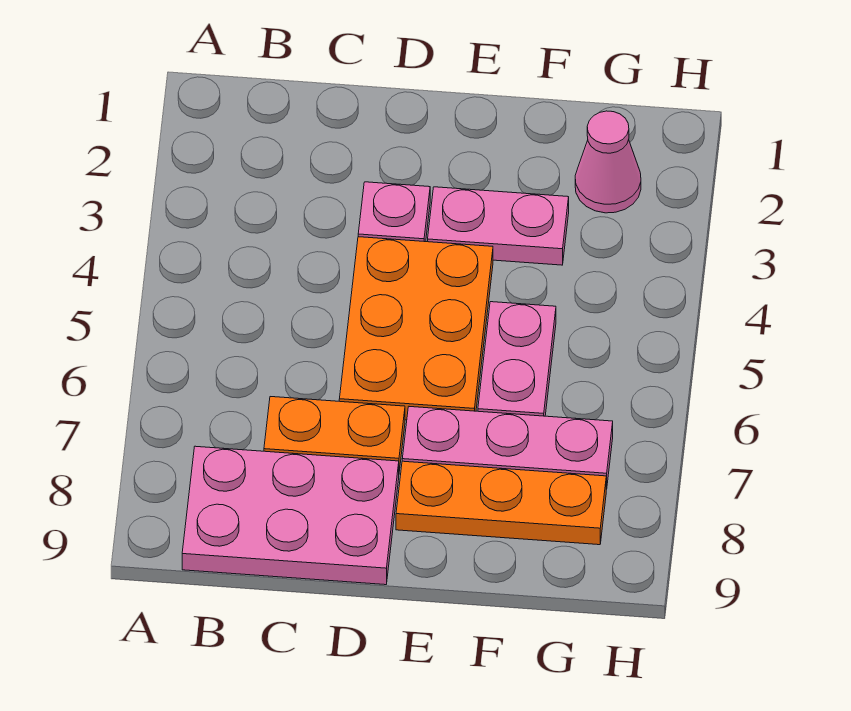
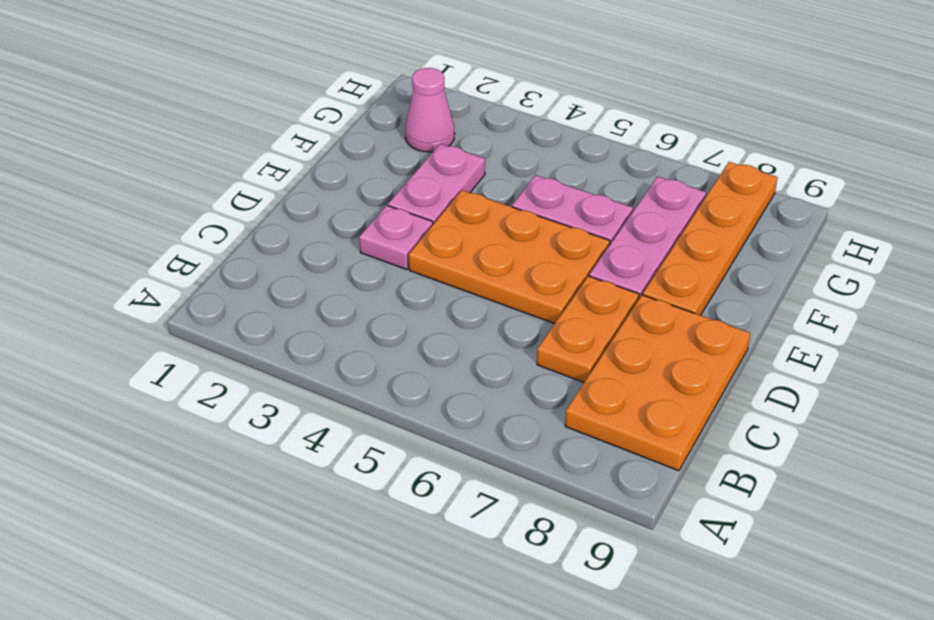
pink plate B8:D9 level 1 -> orange plate B8:D9 level 1
orange plate E8:G8 level 1 -> orange plate E8:H8 level 1

